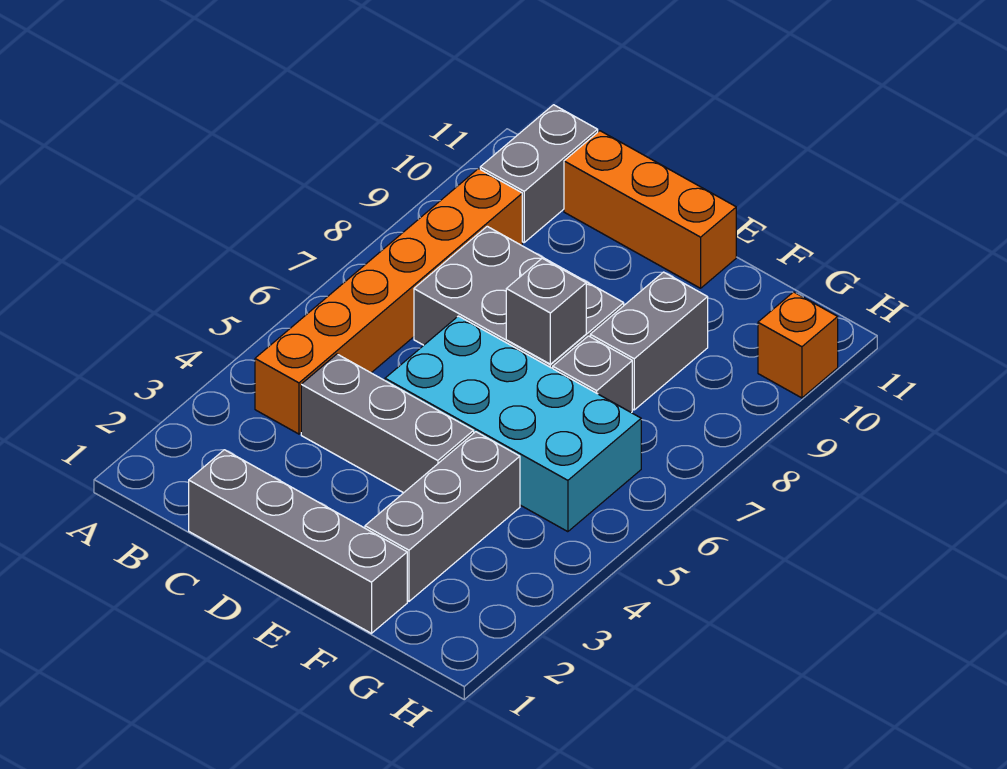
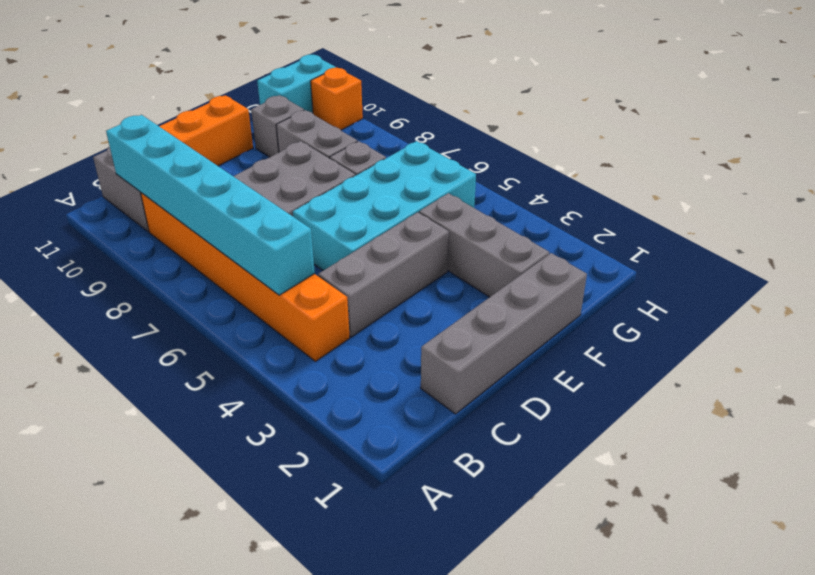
none -> cyan brick B5:B10 level 2
grey brick E7 level 2 -> grey brick F10 level 1
none -> cyan brick G11:H11 level 1

